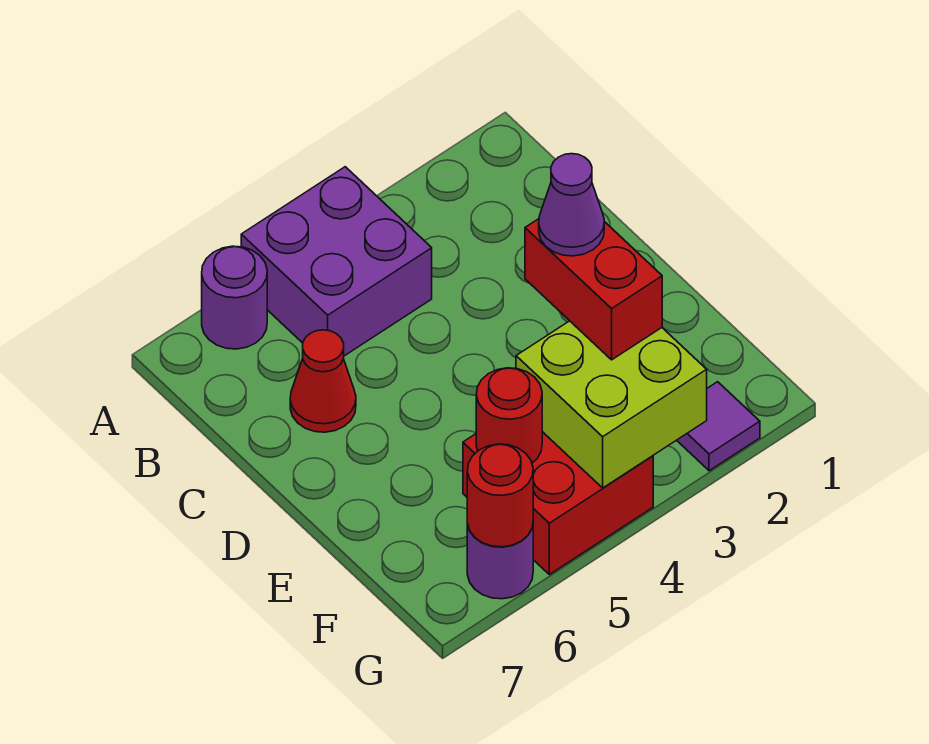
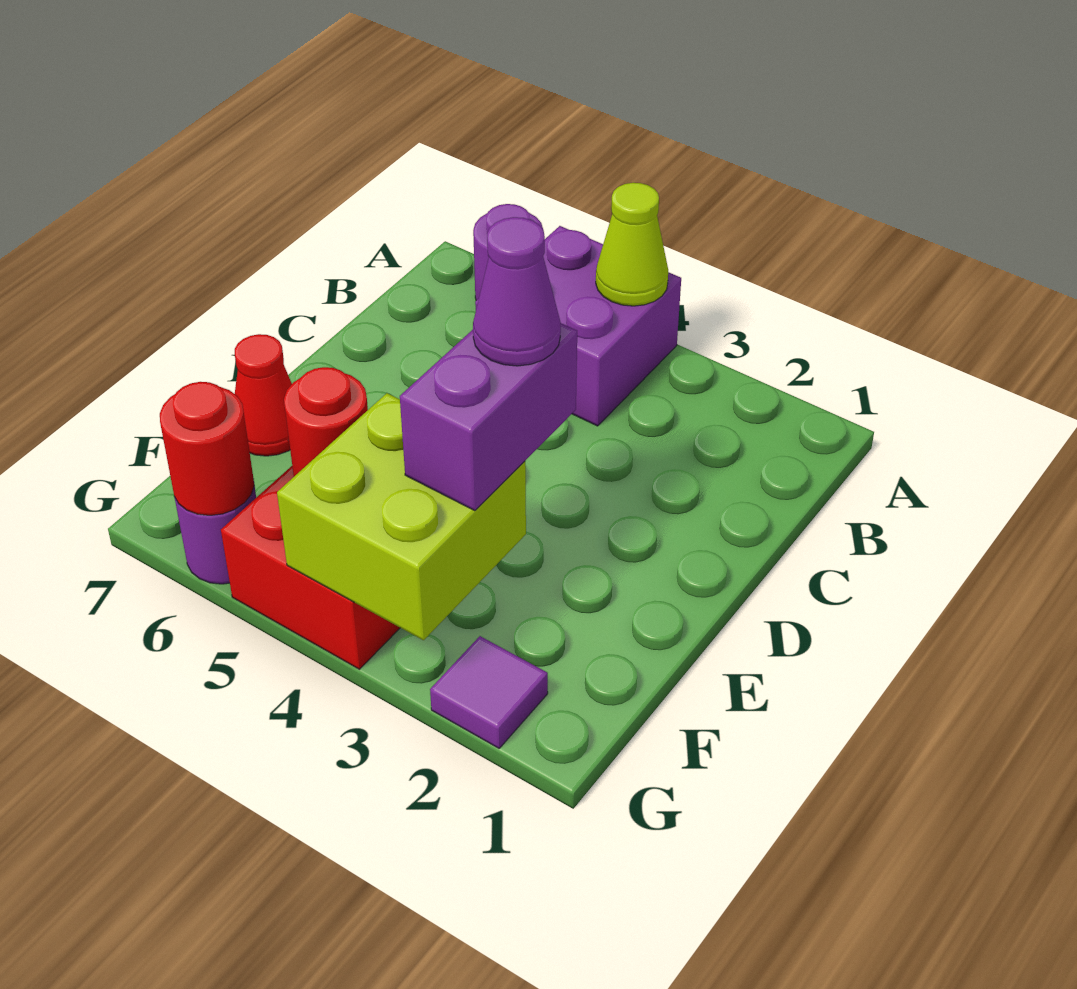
none -> lime cone A4 level 2
red cone C6 level 1 -> red cone E7 level 1
red brick E3:F3 level 3 -> purple brick E3:F3 level 3

